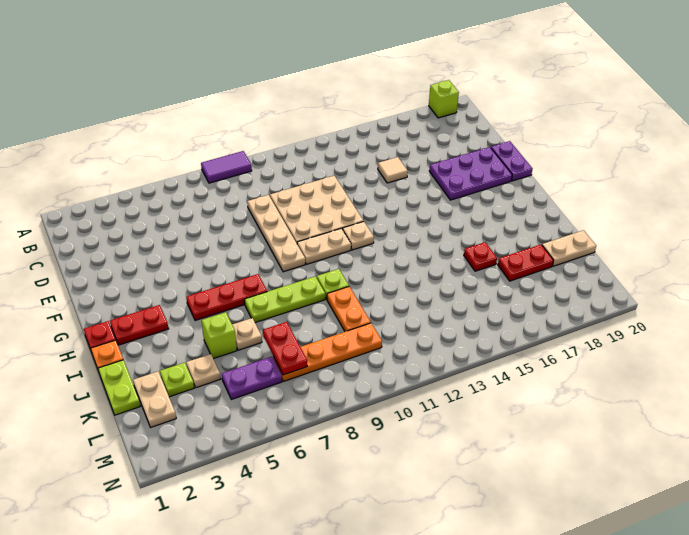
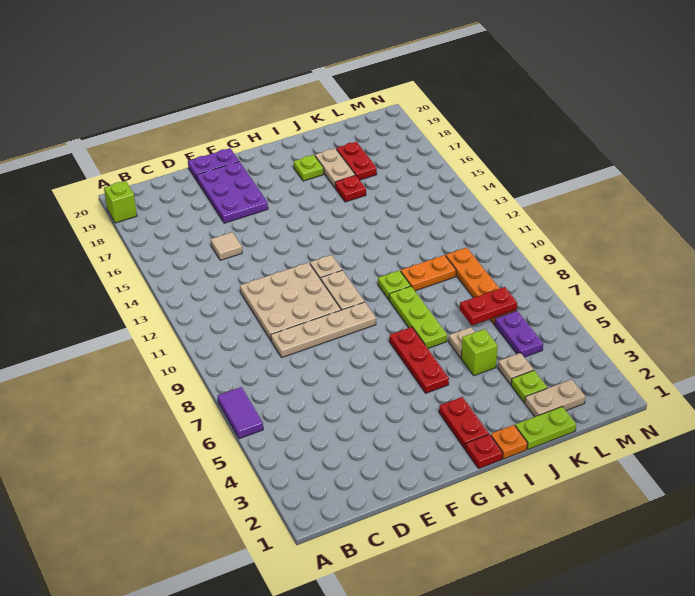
purple tile A8:A9 level 1 -> purple tile A6:A7 level 1
none -> lime plate I18 level 1
tan plate K19:K20 level 1 -> tan plate J17:J18 level 1

